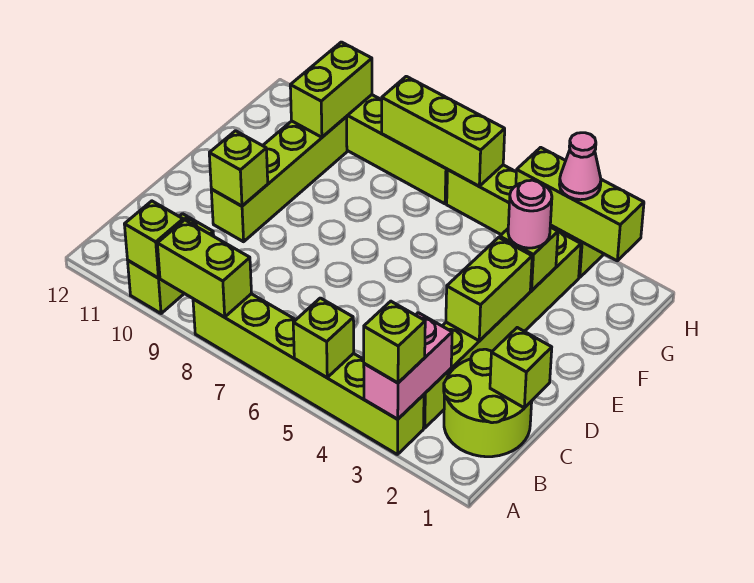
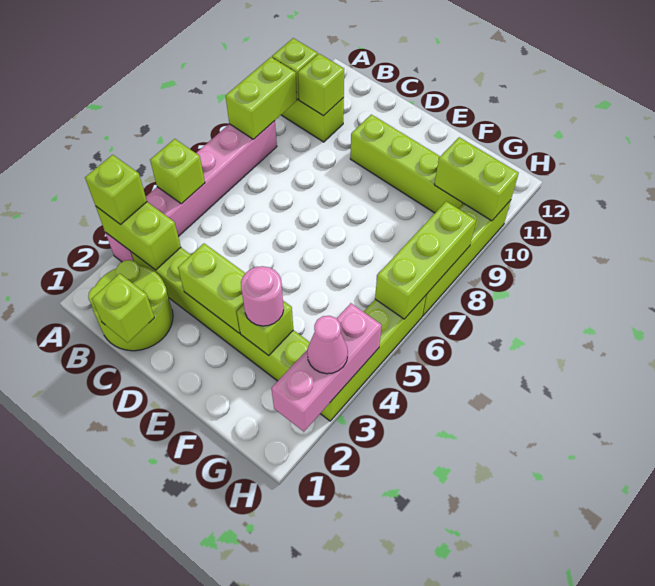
lime brick A3:A8 level 1 -> pink brick A3:A8 level 1
pink brick A3:B3 level 2 -> lime brick A3:B3 level 2
lime brick D10 level 2 -> lime brick B10 level 2
lime brick H2:H4 level 2 -> pink brick H2:H4 level 2

